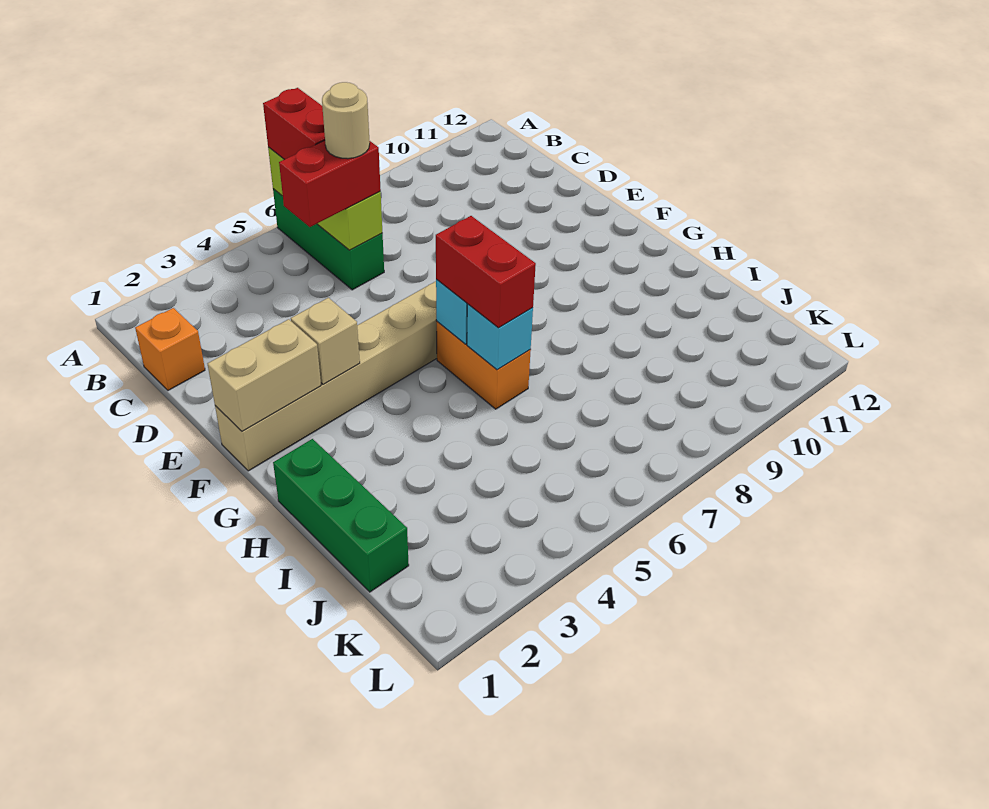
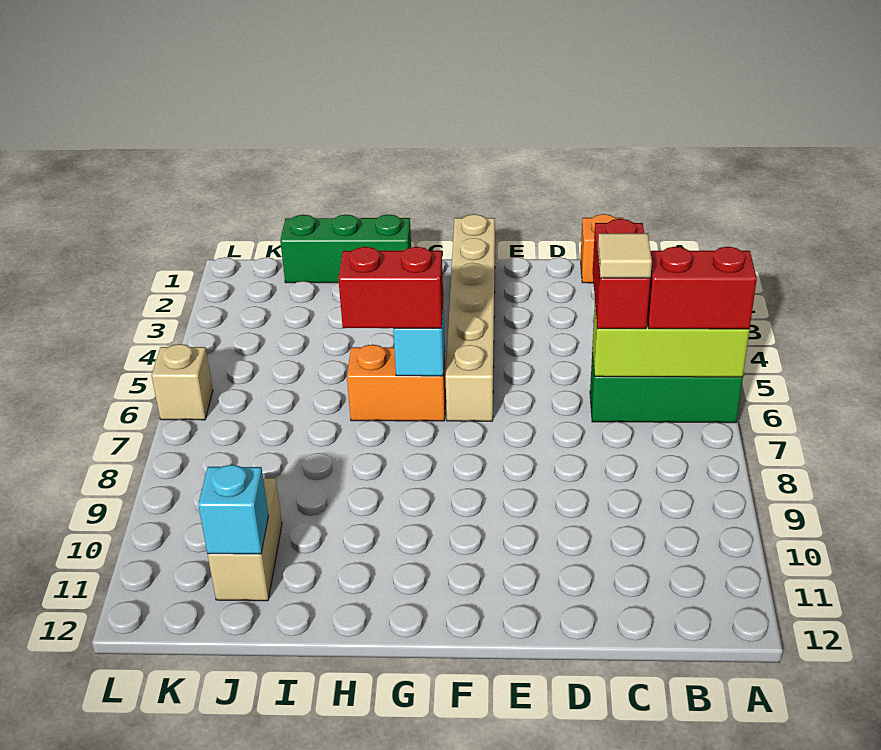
tan round brick C6 level 4 -> tan tile C6 level 4
tan brick F1:F2 level 2 -> tan brick J10:J11 level 1
tan brick F3 level 2 -> tan brick L6 level 1
cyan brick H6 level 2 -> cyan brick J11 level 2

